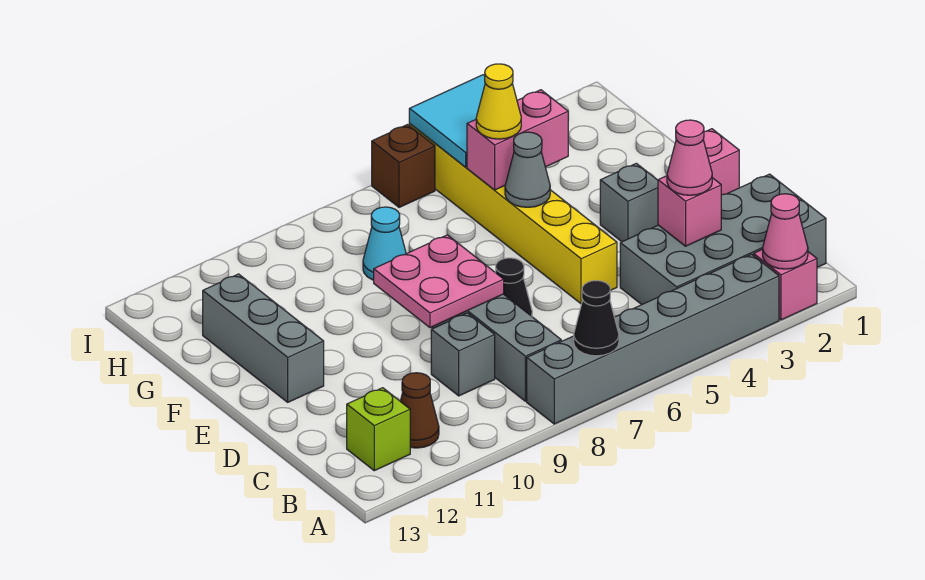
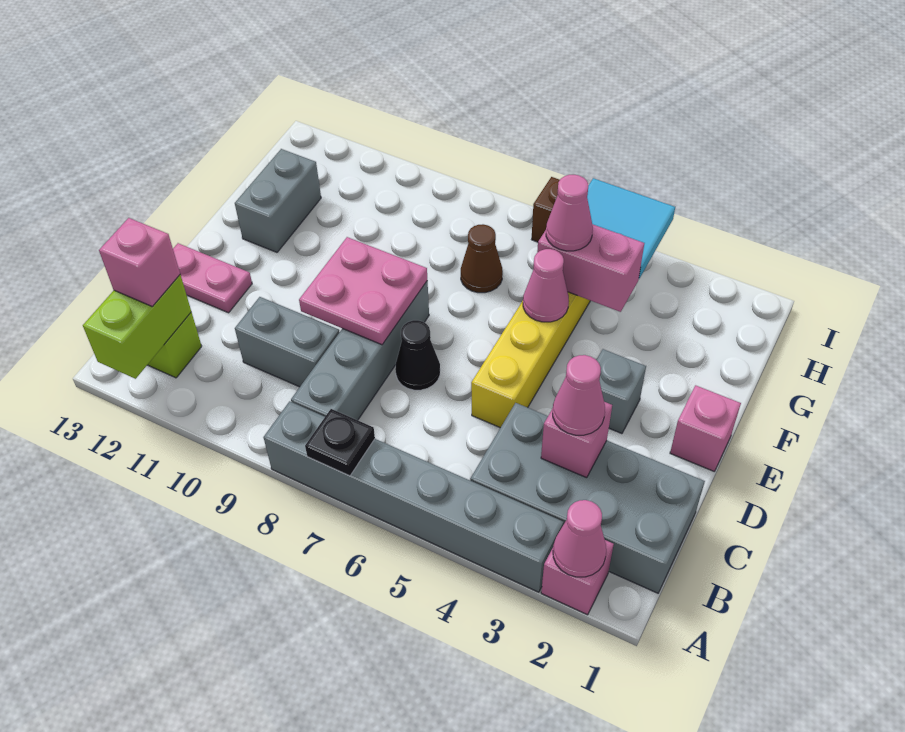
black cone A7 level 2 -> black plate A7 level 2
none -> lime brick A12:B12 level 2
brown cone B11 level 1 -> brown cone G7 level 1
none -> pink brick B12 level 3
grey brick C9 level 1 -> grey brick C9:C10 level 1
none -> pink plate D12:D13 level 1
grey brick E12:G12 level 1 -> grey brick F12:G12 level 1
grey cone F5 level 2 -> pink cone F5 level 2
yellow cone G5 level 3 -> pink cone G5 level 3
cyan cone G8 level 1 -> none

